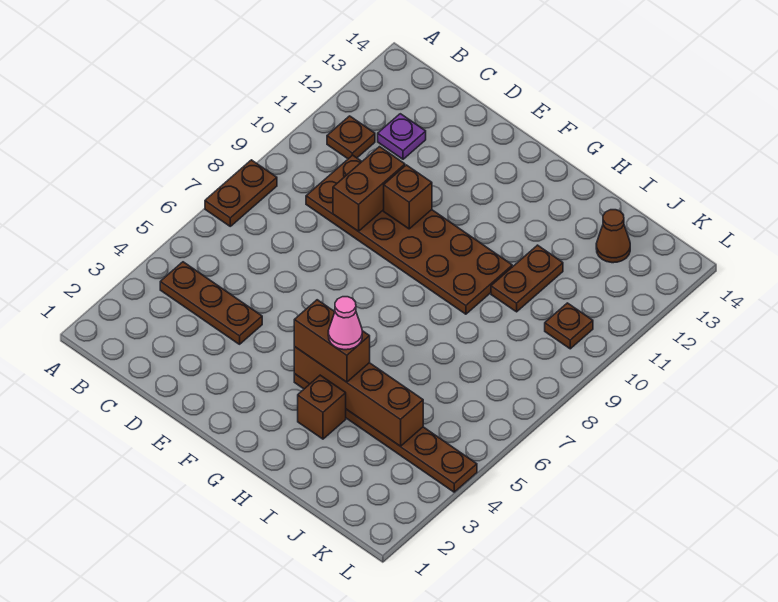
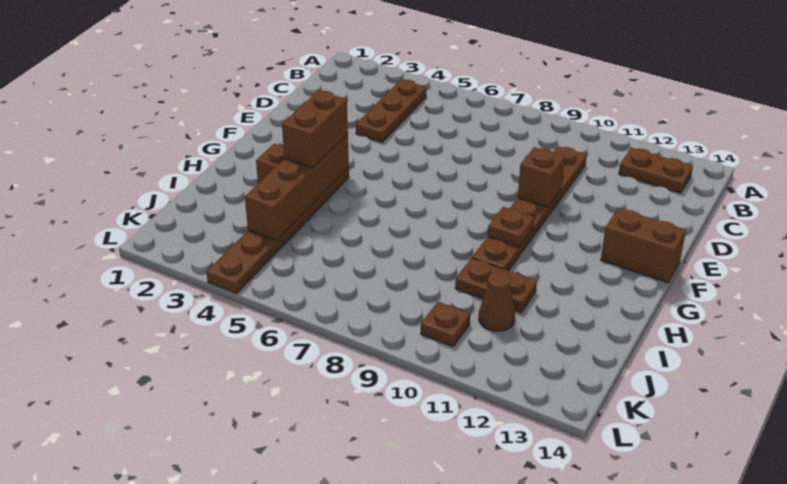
brown plate A7:A8 level 1 -> brown plate B12:B13 level 1
brown plate B11 level 1 -> brown plate G10 level 2
brown plate C9:H10 level 1 -> brown plate C10:H10 level 1
purple plate C12 level 1 -> none
brown brick D9:D10 level 2 -> brown brick F13:F14 level 1
pink cone H4 level 4 -> none
brown cone J13 level 1 -> brown cone J11 level 1

